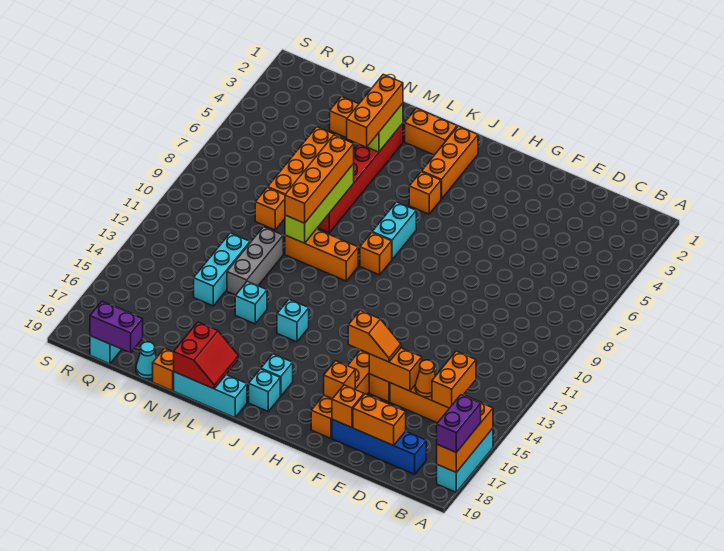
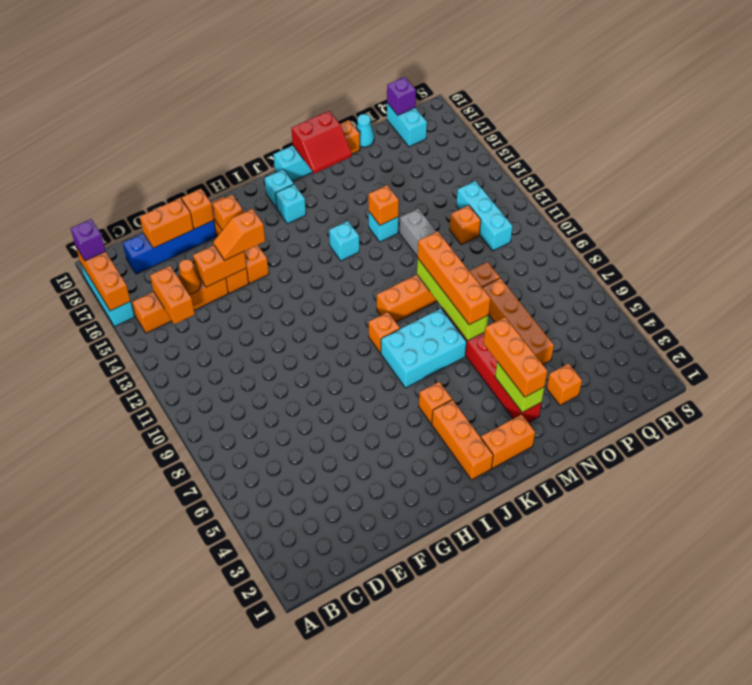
purple brick A17:A18 level 3 -> purple brick A18 level 3
cyan brick J7:J8 level 1 -> cyan brick J7:L8 level 1
red slope L18:M19 level 2 top M -> red slope L18:M19 level 2 top 19
none -> orange brick M14 level 2
cyan brick O12:O14 level 1 -> cyan brick Q11:Q13 level 1
none -> orange brick P12 level 1
purple brick P19:Q19 level 2 -> purple brick Q19 level 2

